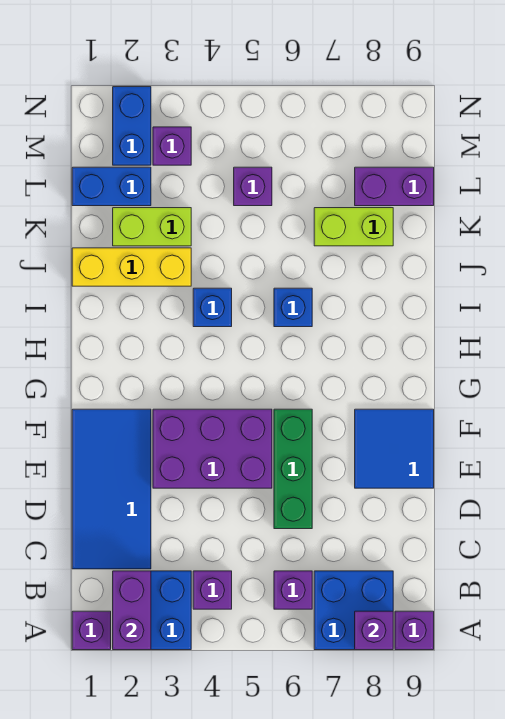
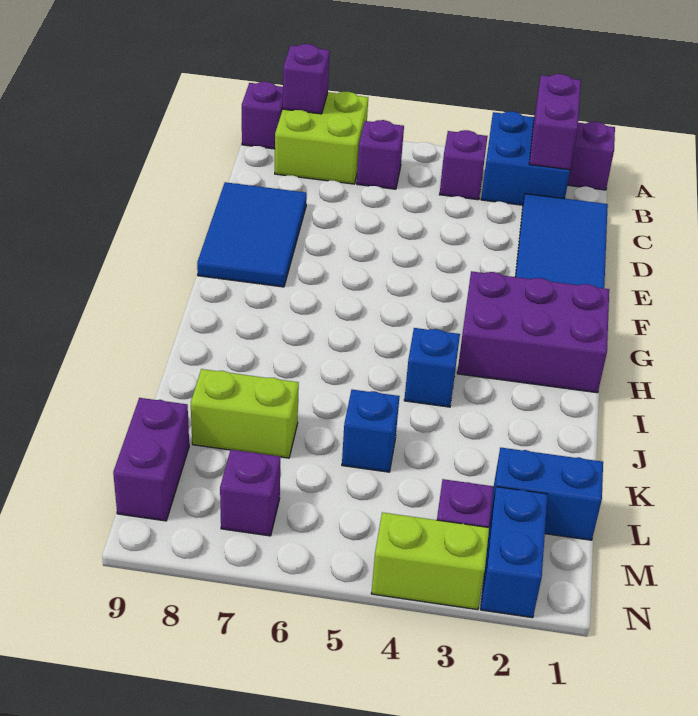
blue brick A7:B8 level 1 -> lime brick A7:B8 level 1
green brick D6:F6 level 1 -> none
purple brick E3:F5 level 1 -> purple brick G1:H3 level 1
blue tile E8:F9 level 1 -> blue tile D8:F9 level 1
blue brick I6 level 1 -> blue brick K5 level 1
yellow brick J1:J3 level 1 -> none
lime brick K2:K3 level 1 -> lime brick N3:N4 level 1
purple brick L5 level 1 -> purple brick M7 level 1
purple brick L8:L9 level 1 -> purple brick L9:M9 level 1

